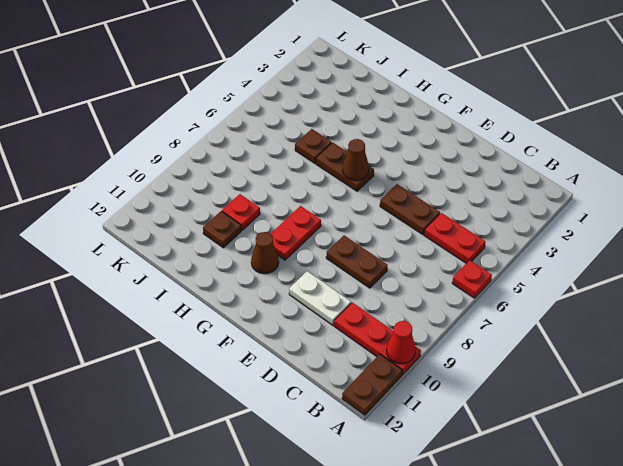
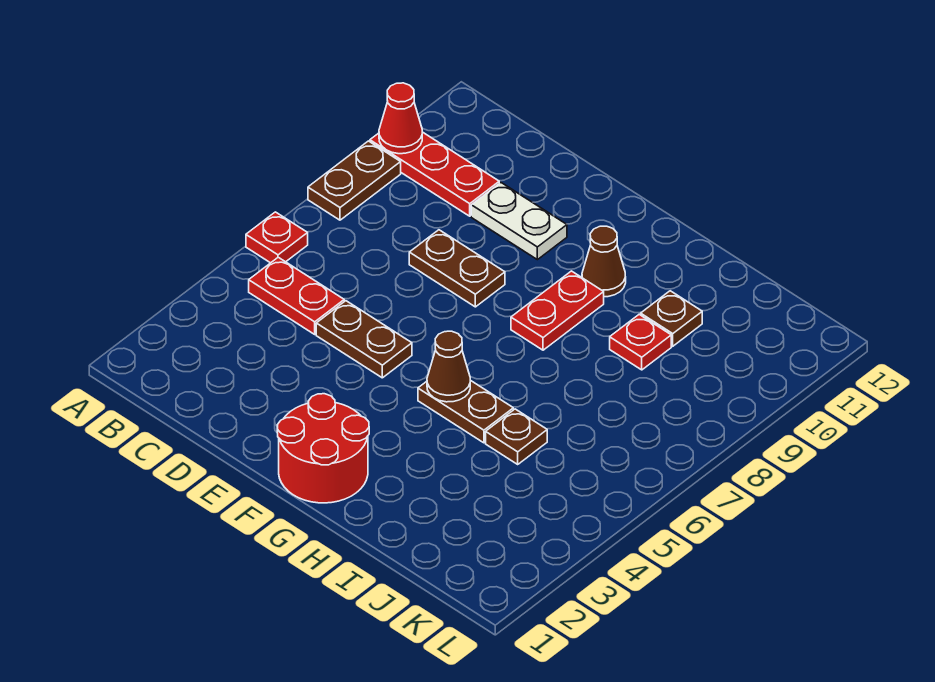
brown plate A11:A12 level 1 -> brown plate A8:A9 level 1
none -> red round brick F1:G2 level 1

